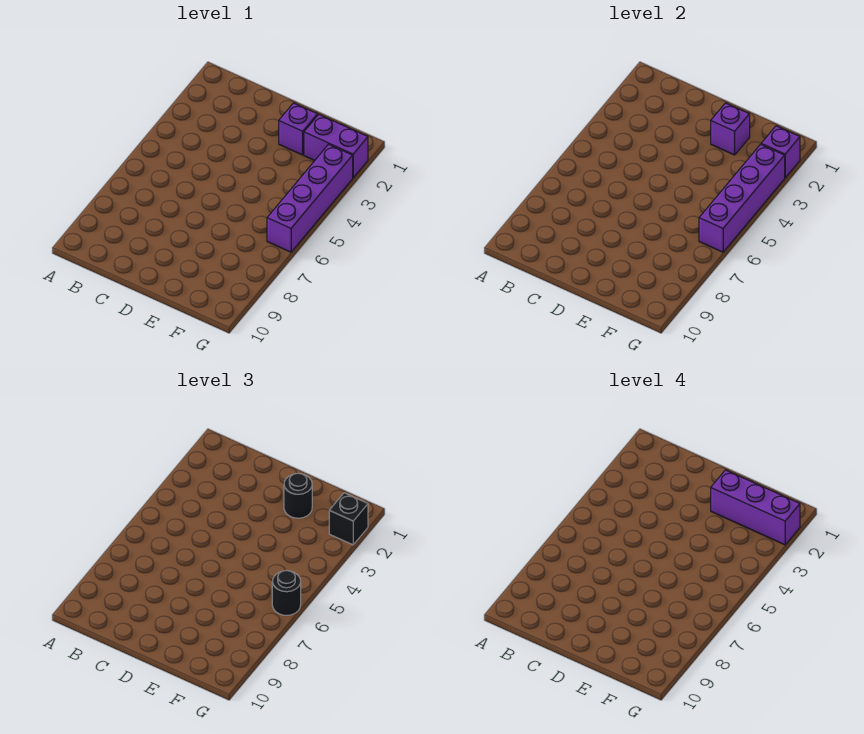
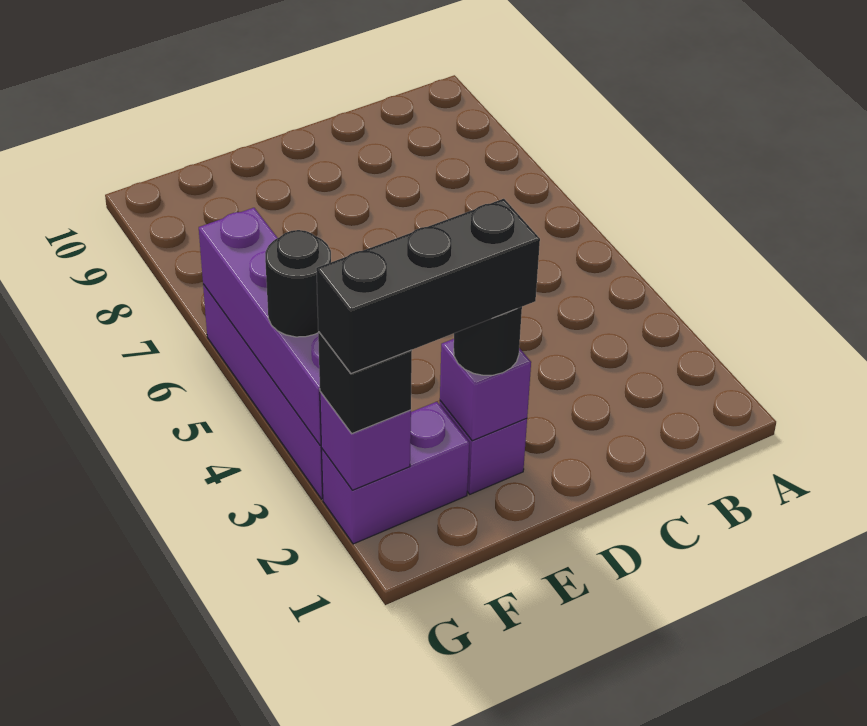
purple brick E2:G2 level 4 -> black brick E2:G2 level 4
black round brick G6 level 3 -> black round brick G4 level 3

